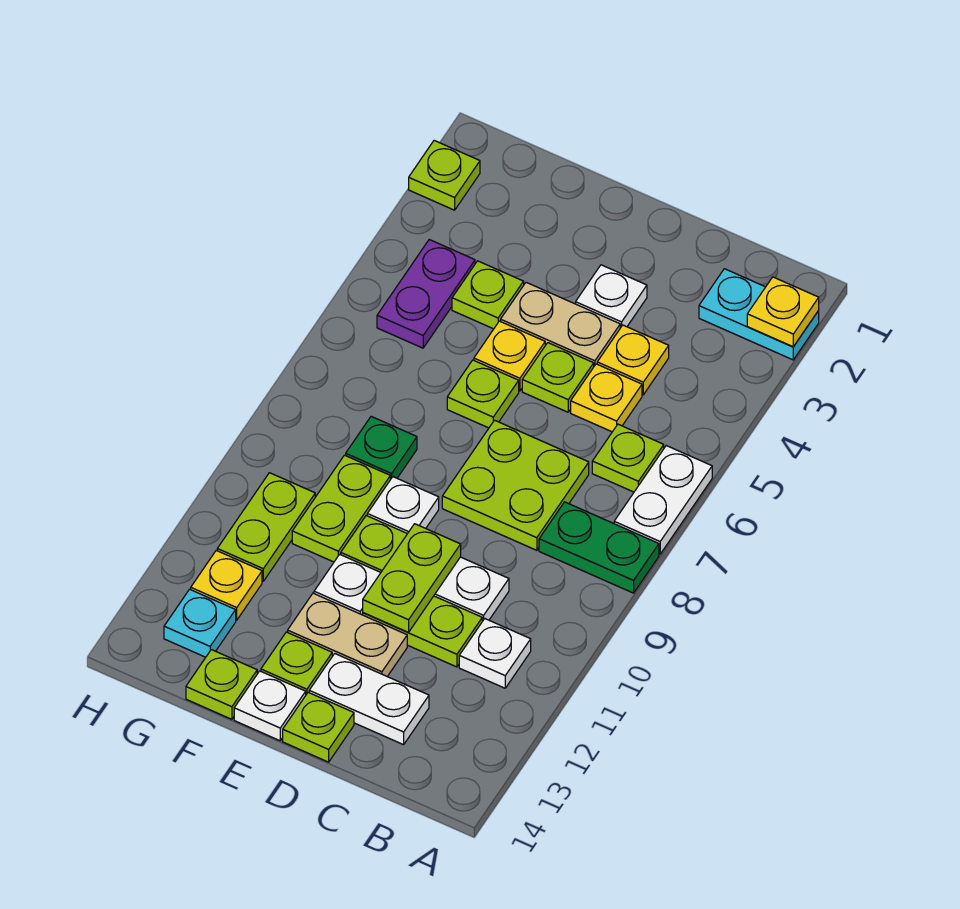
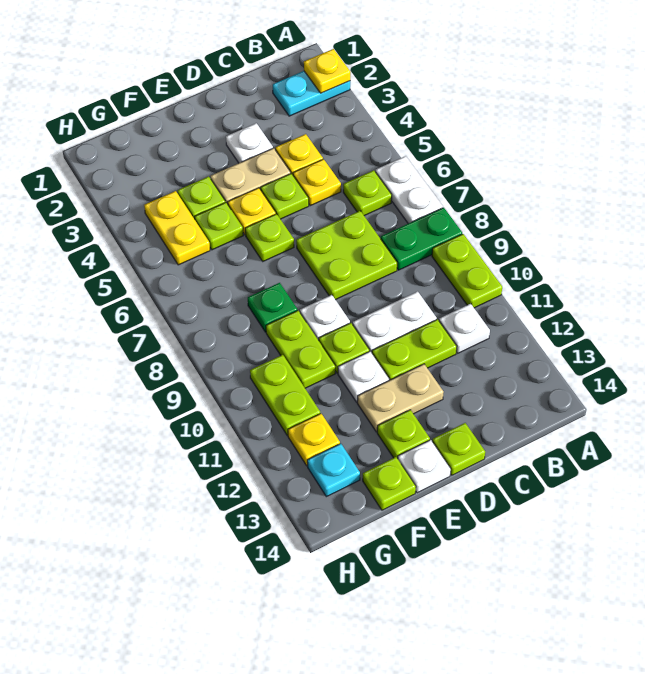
white plate C13:D13 level 1 -> none
lime plate D10:D11 level 2 -> lime plate A9:A10 level 1
purple plate G4:G5 level 1 -> yellow plate G4:G5 level 1
lime plate H2 level 1 -> lime plate F5 level 1

